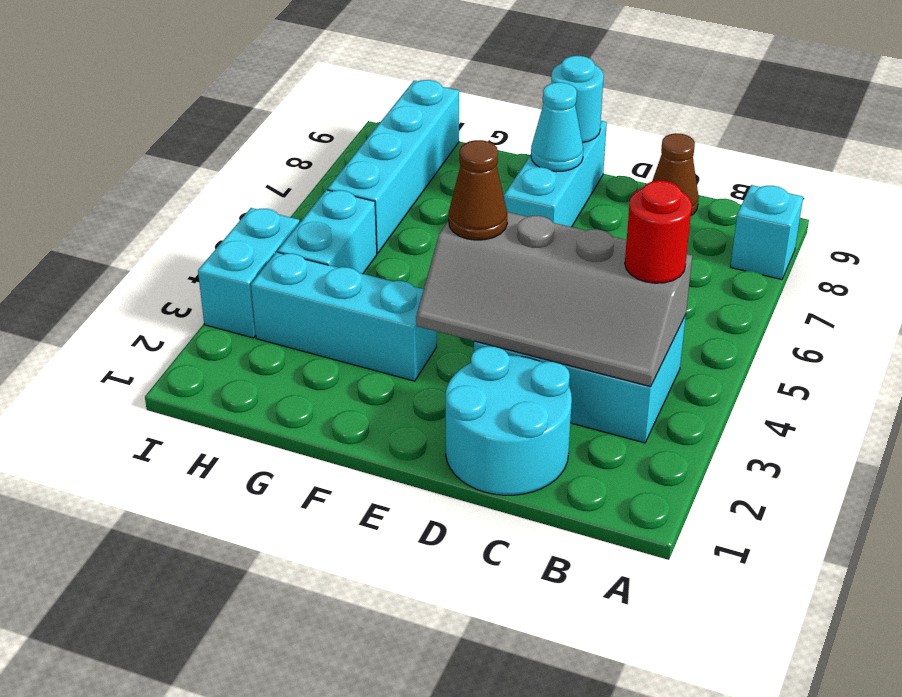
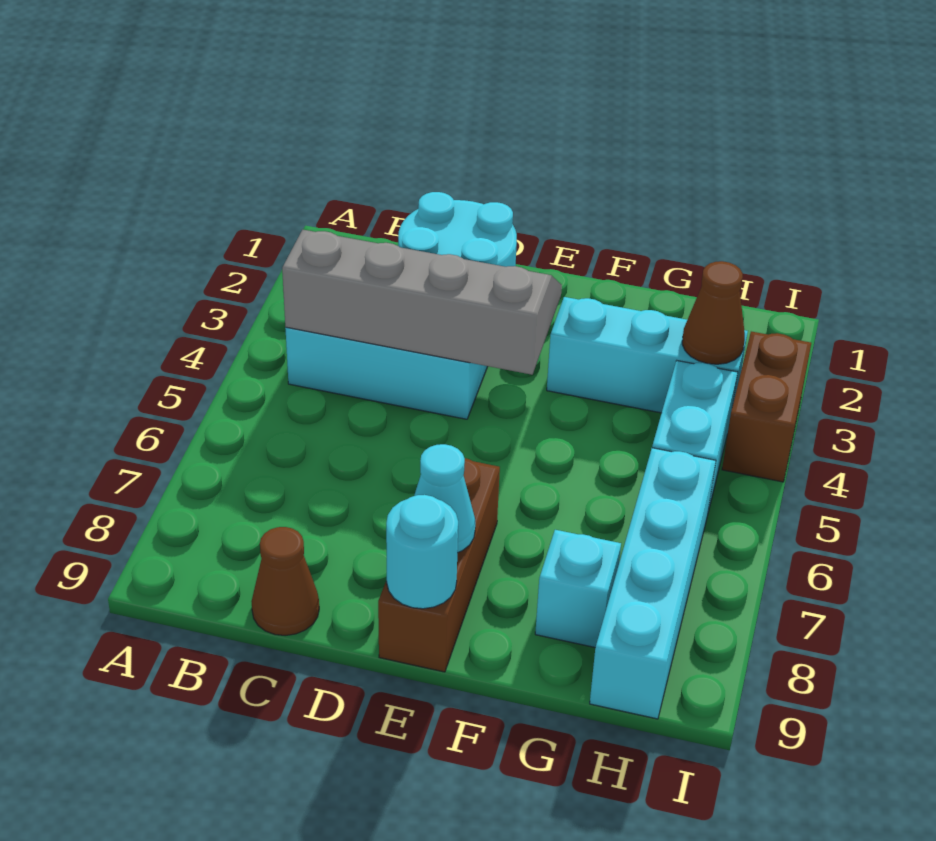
cyan brick A8 level 1 -> cyan brick G8 level 1
red round brick B4 level 3 -> none
brown cone E4 level 3 -> brown cone H3 level 2
cyan brick E7:E9 level 1 -> brown brick E7:E9 level 1
cyan brick I3:I4 level 1 -> brown brick I3:I4 level 1

